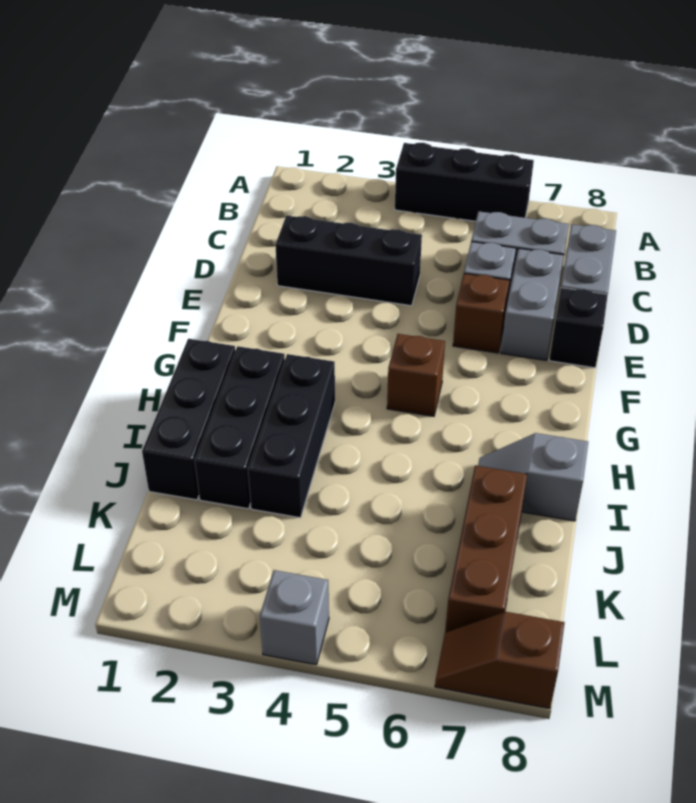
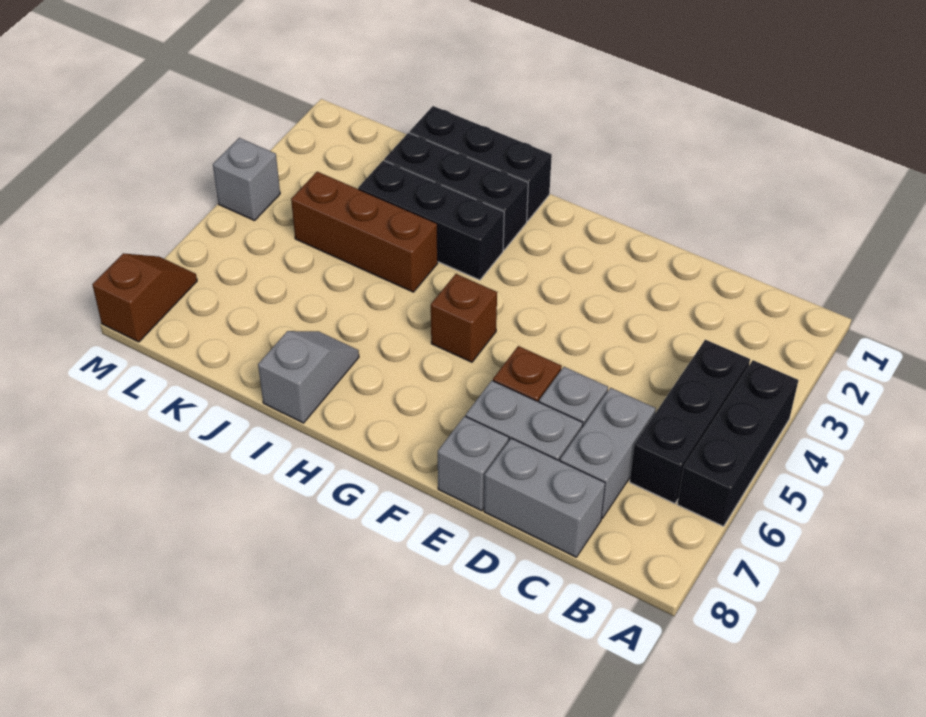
black brick D2:D4 level 1 -> black brick B4:B6 level 1
black brick E8 level 1 -> grey brick E8 level 1
brown brick J7:L7 level 1 -> brown brick I4:K4 level 1

